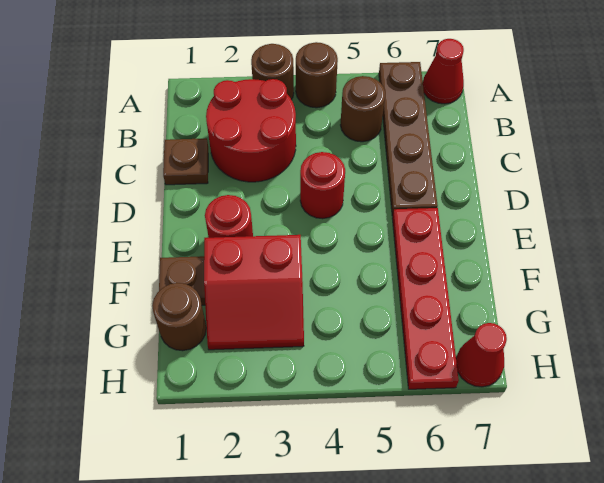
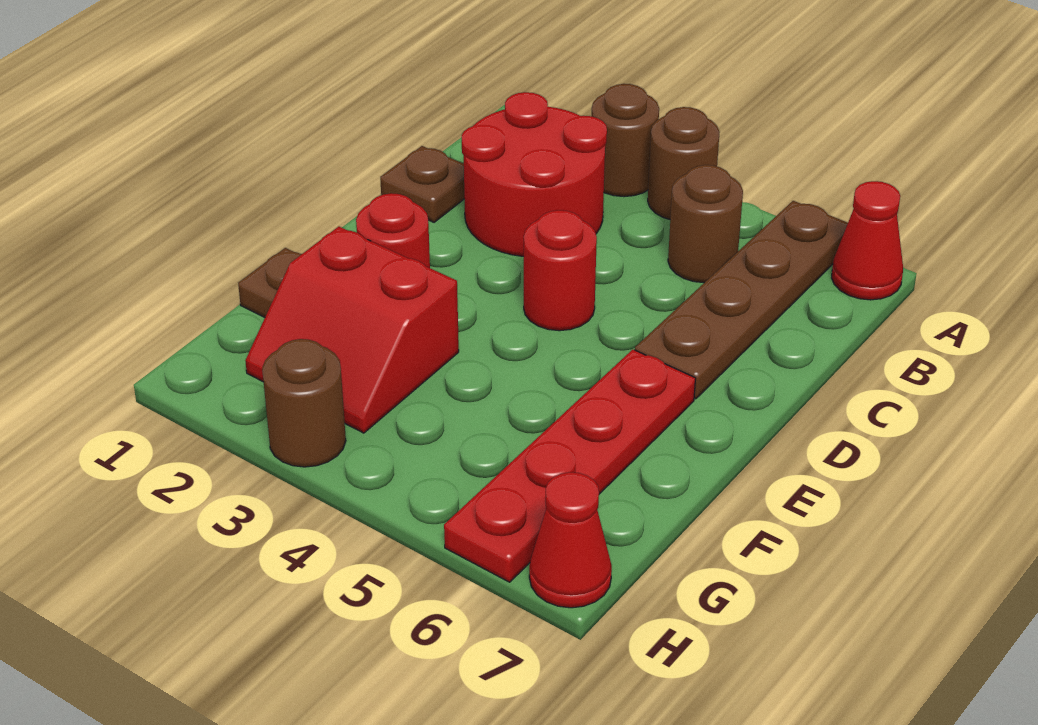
brown round brick G1 level 1 -> brown round brick H3 level 1

